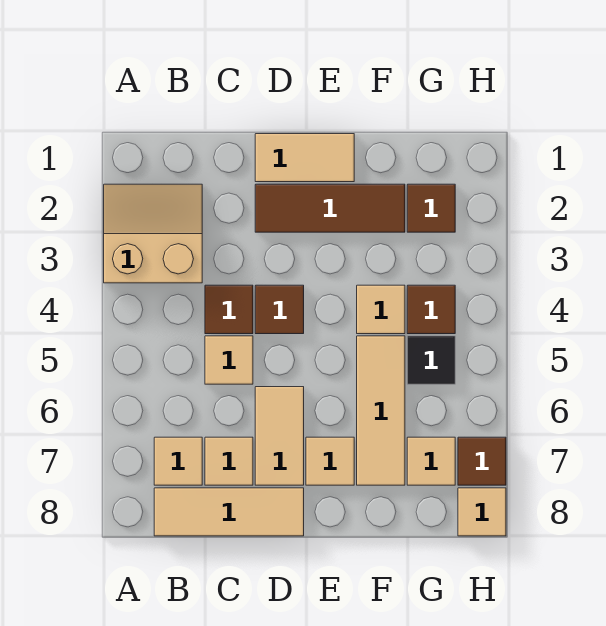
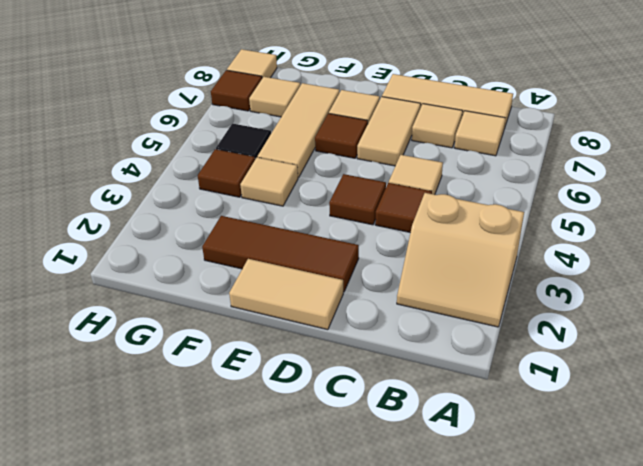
brown tile G2 level 1 -> brown tile E6 level 1

